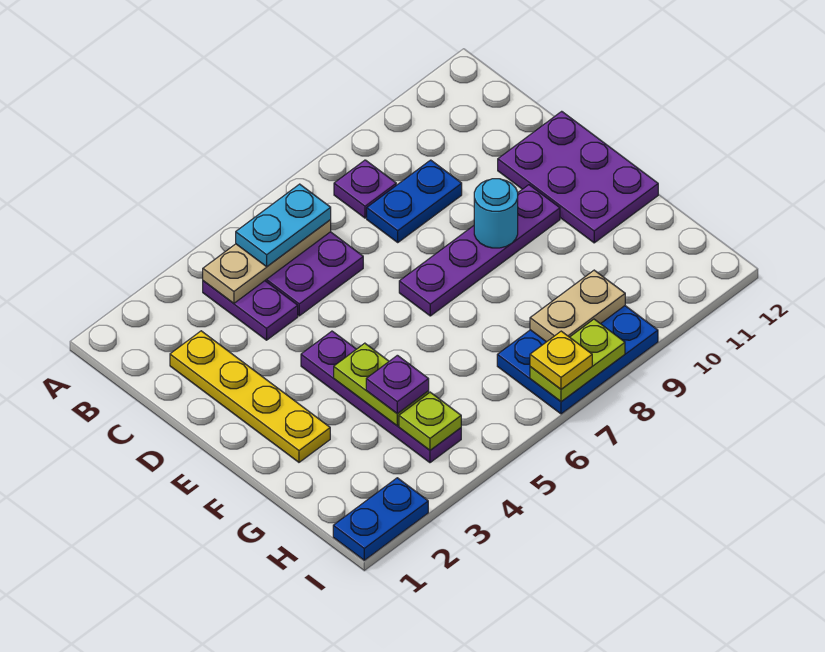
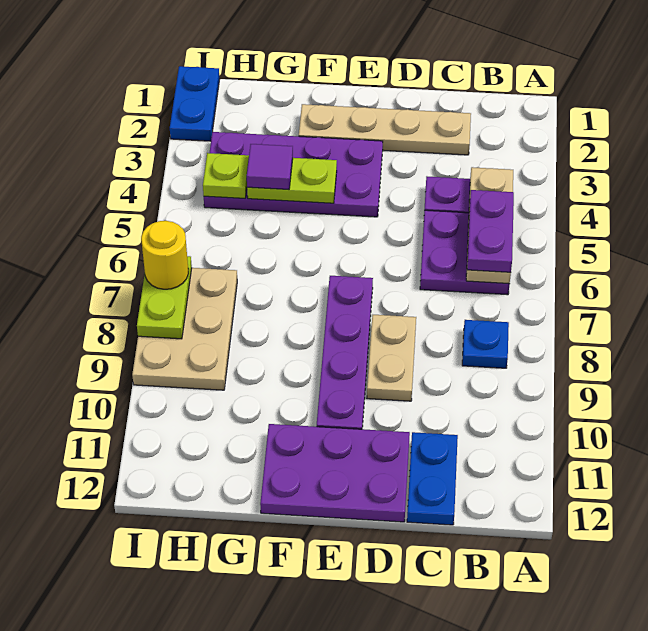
cyan plate B5:B6 level 3 -> purple plate B5:B6 level 3
purple plate B8 level 1 -> blue plate B8 level 1
yellow plate C2:F2 level 1 -> tan plate C2:F2 level 1
blue plate C8:C9 level 1 -> blue plate C11:C12 level 1
purple plate E4:H4 level 1 -> purple plate E3:H4 level 1
cyan round brick E9 level 2 -> none
purple plate G4 level 3 -> purple tile G4 level 3
blue plate H7:I9 level 1 -> tan plate H7:I9 level 1
tan plate H8:H9 level 2 -> tan plate D8:D9 level 1
yellow plate I7 level 3 -> yellow round brick I7 level 3

